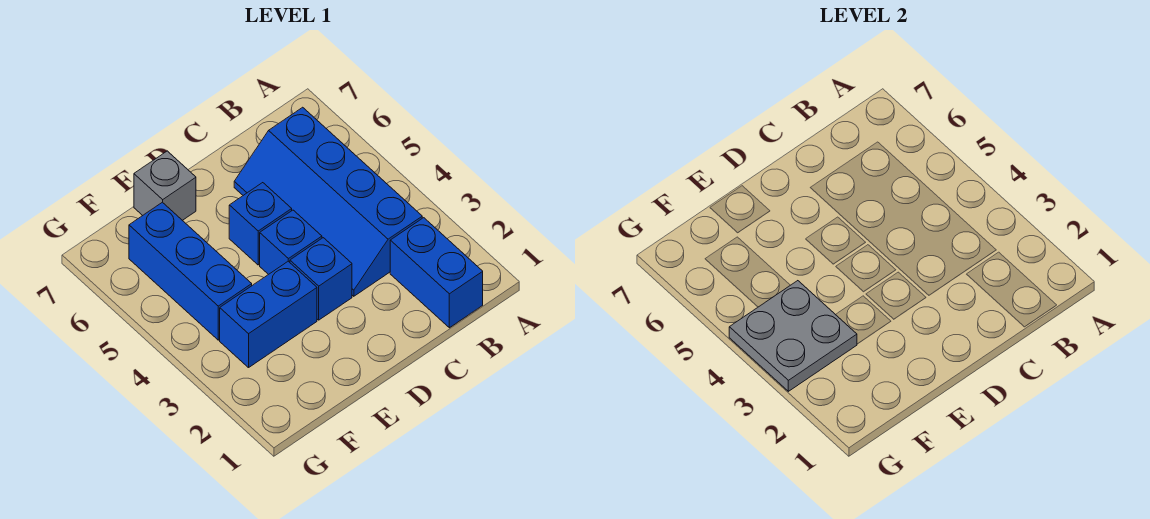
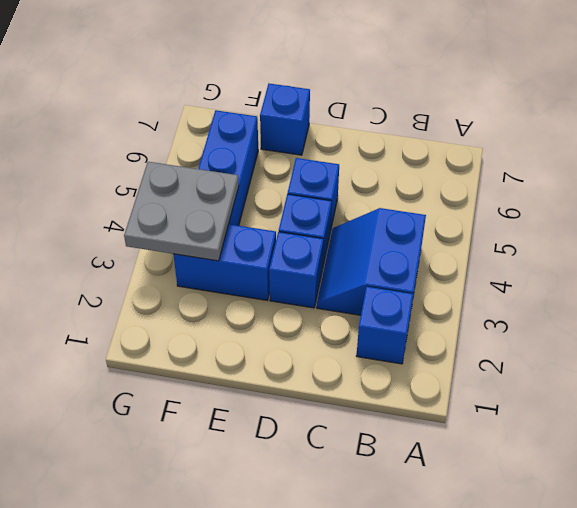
blue brick B1:B2 level 1 -> blue brick B2 level 1
blue slope B3:C6 level 1 top B -> blue slope B3:C4 level 1 top B
grey brick E7 level 1 -> blue brick E7 level 1

